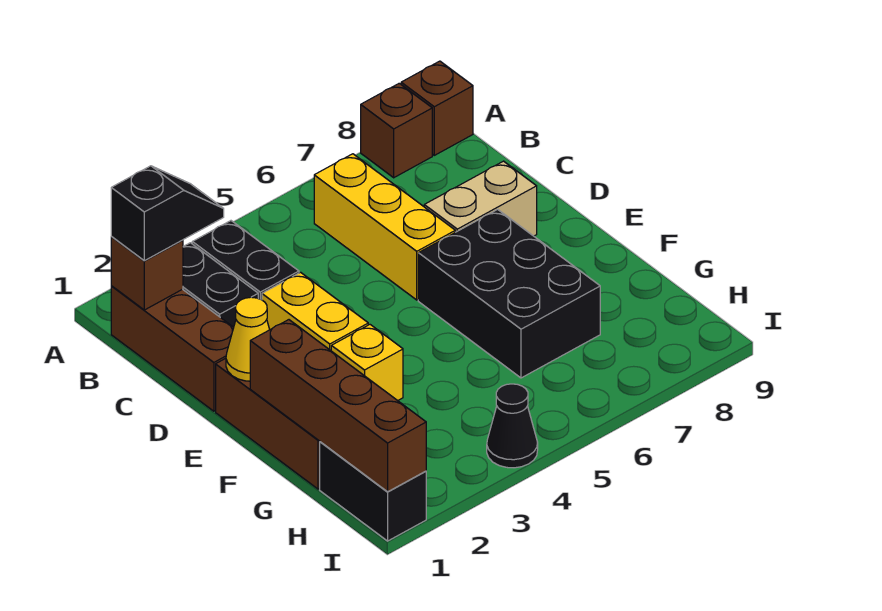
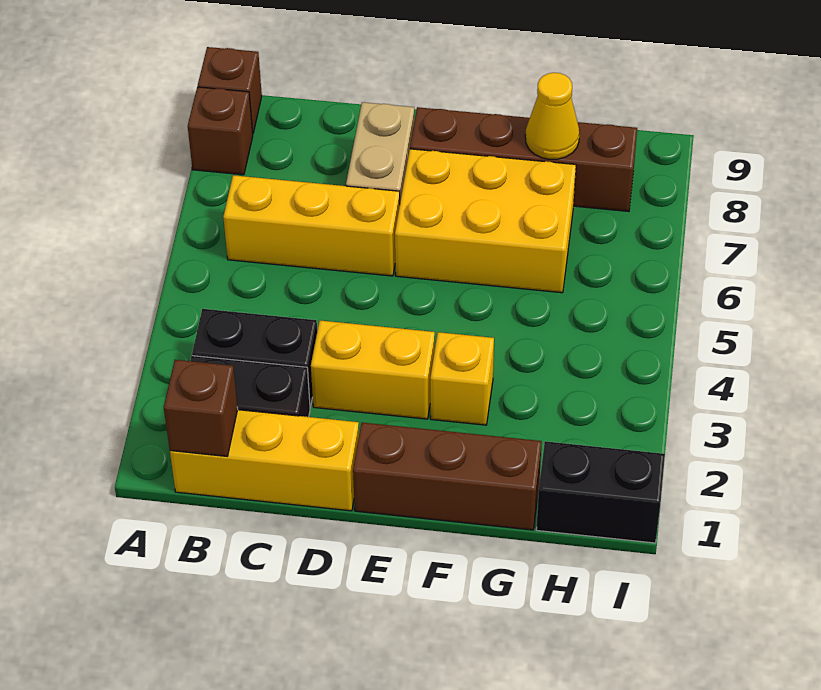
brown brick B1:D1 level 1 -> yellow brick B1:D1 level 1
black slope B1:B2 level 3 top 1 -> none
yellow cone E1 level 2 -> yellow cone G8 level 2
black brick E6:G7 level 1 -> yellow brick E6:G7 level 1
brown brick F1:I1 level 2 -> brown brick E8:H8 level 1
black cone I4 level 1 -> none

